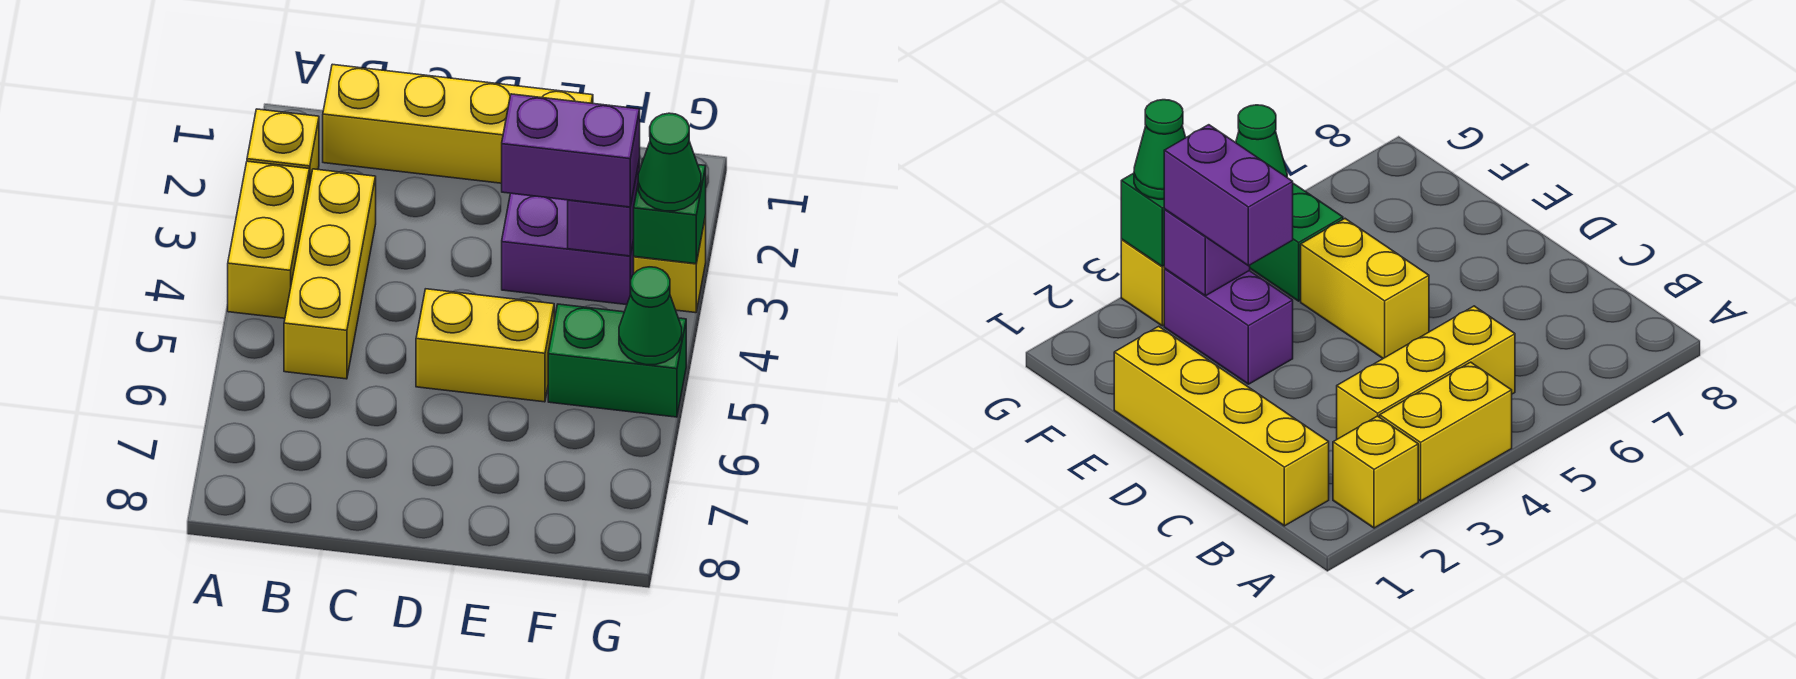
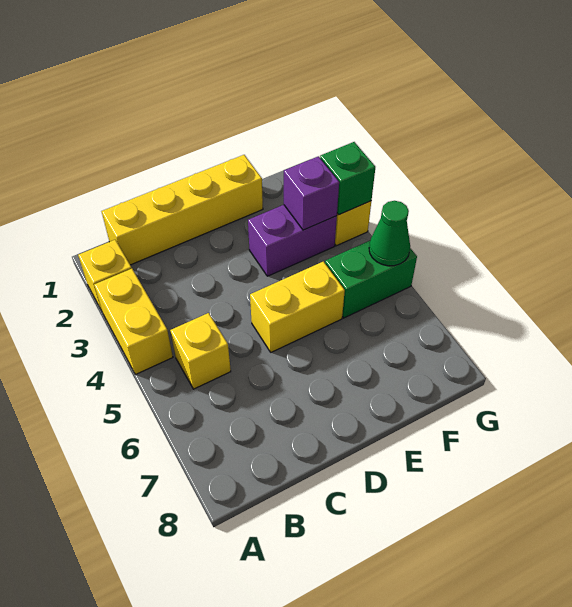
yellow brick B3:B5 level 1 -> yellow brick B5 level 1
purple brick E3:F3 level 3 -> none
green cone G3 level 3 -> none

